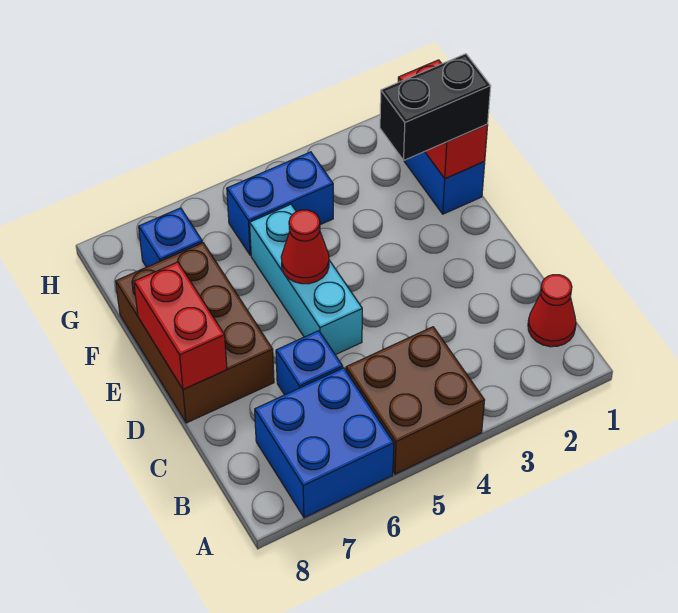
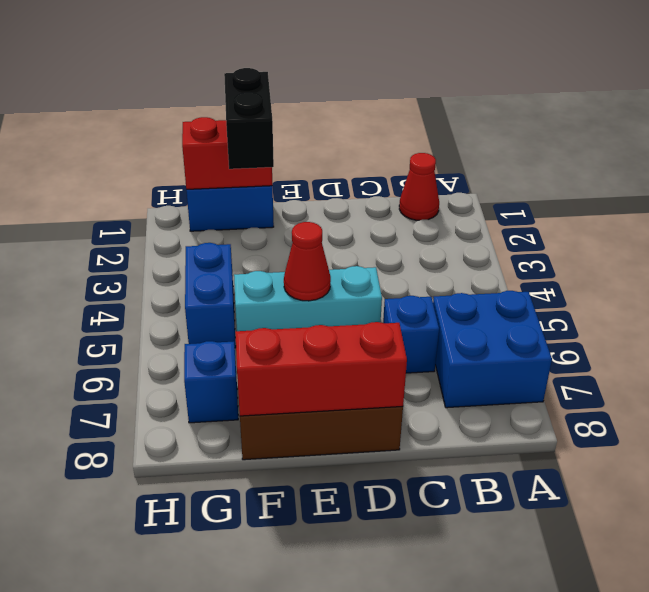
brown brick A4:B5 level 1 -> none
red brick D8:E8 level 2 -> red brick D8:F8 level 2

